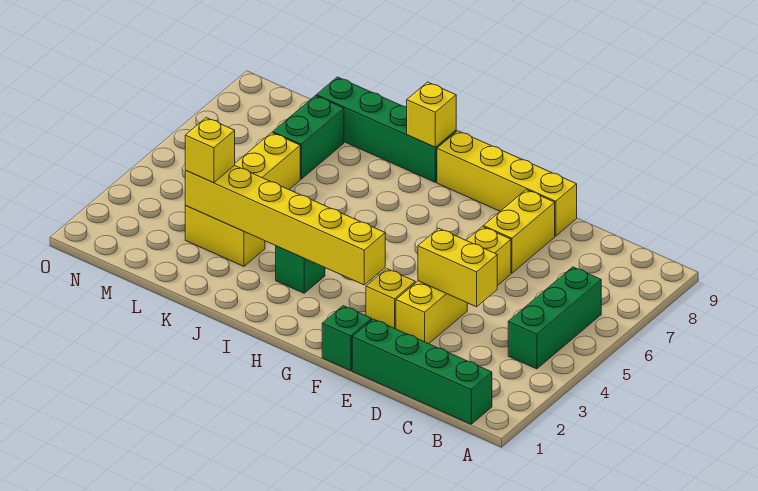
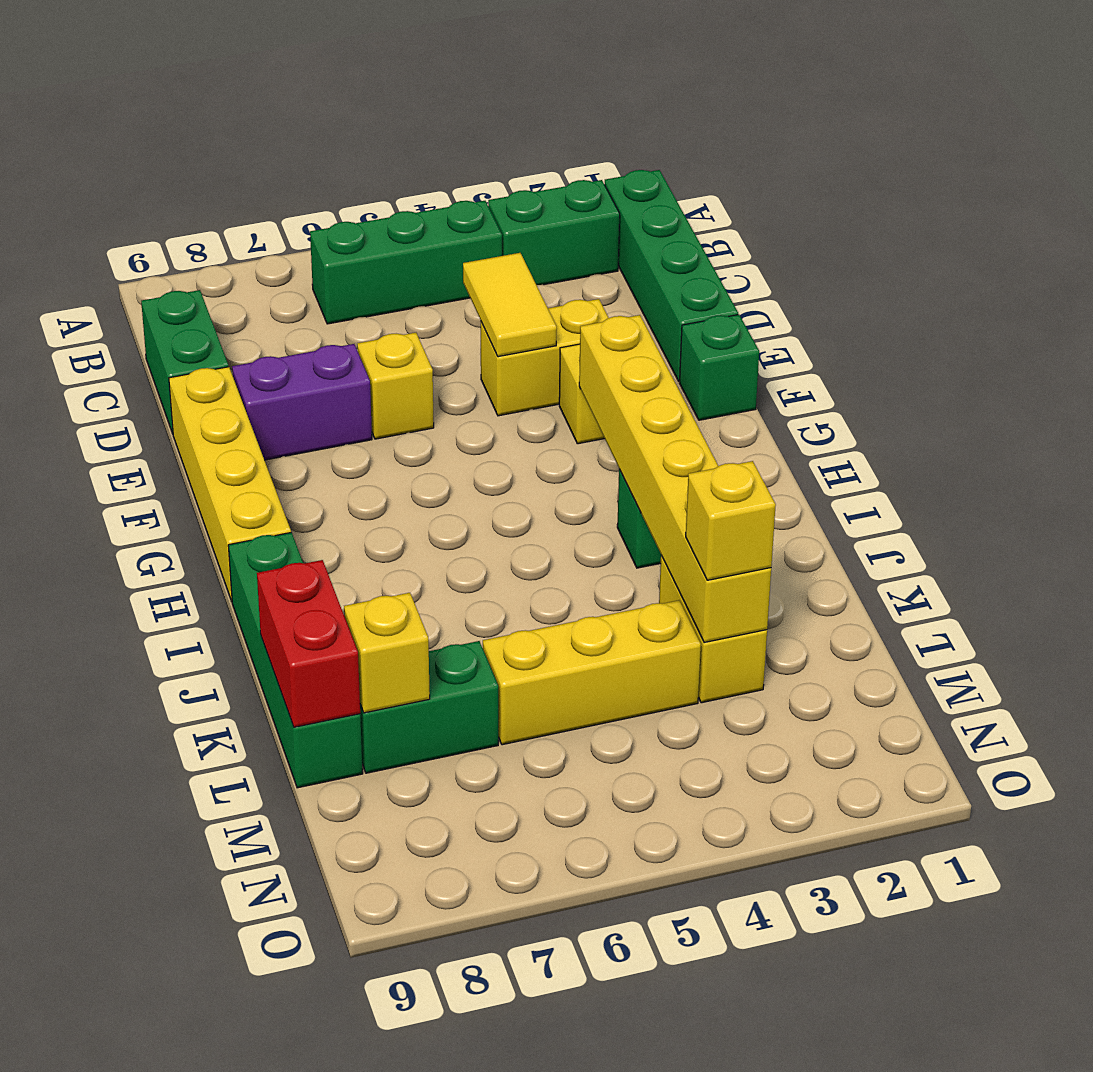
none -> green brick B2:B3 level 1
none -> green brick C9:D9 level 1
yellow brick D4:E4 level 2 -> yellow tile D4:E4 level 2
yellow brick E7:E8 level 1 -> purple brick E7:E8 level 1
yellow brick I9 level 2 -> yellow brick L8 level 2
none -> red brick K9:L9 level 2

